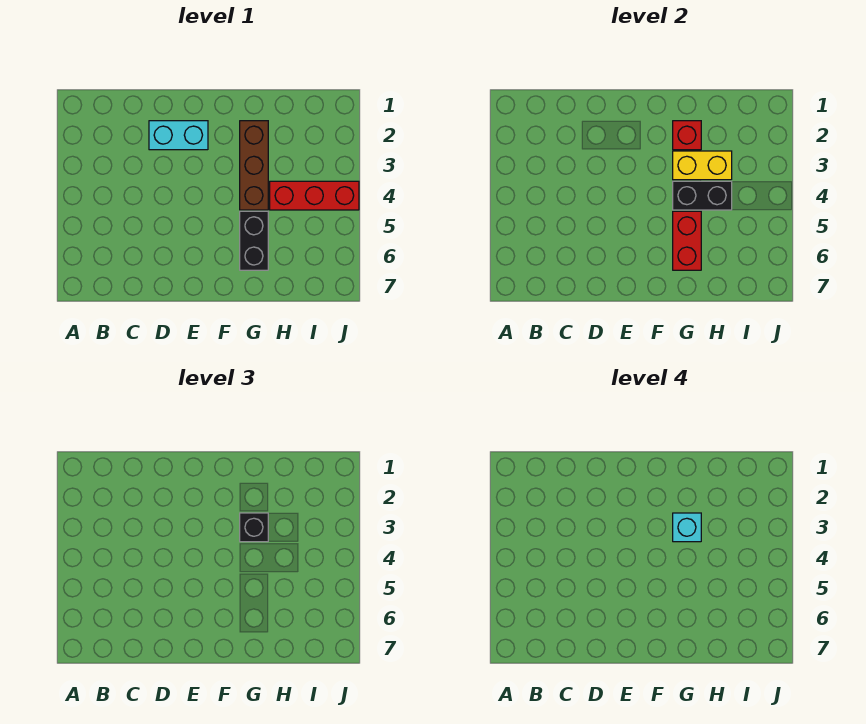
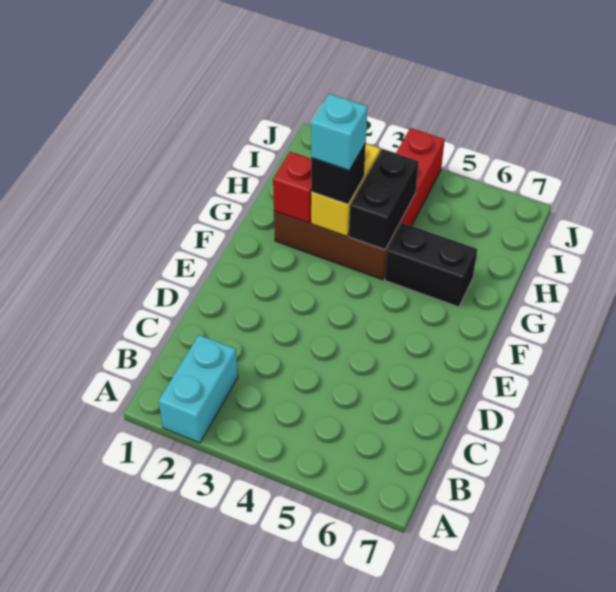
cyan brick D2:E2 level 1 -> cyan brick A2:B2 level 1
red brick G5:G6 level 2 -> none

